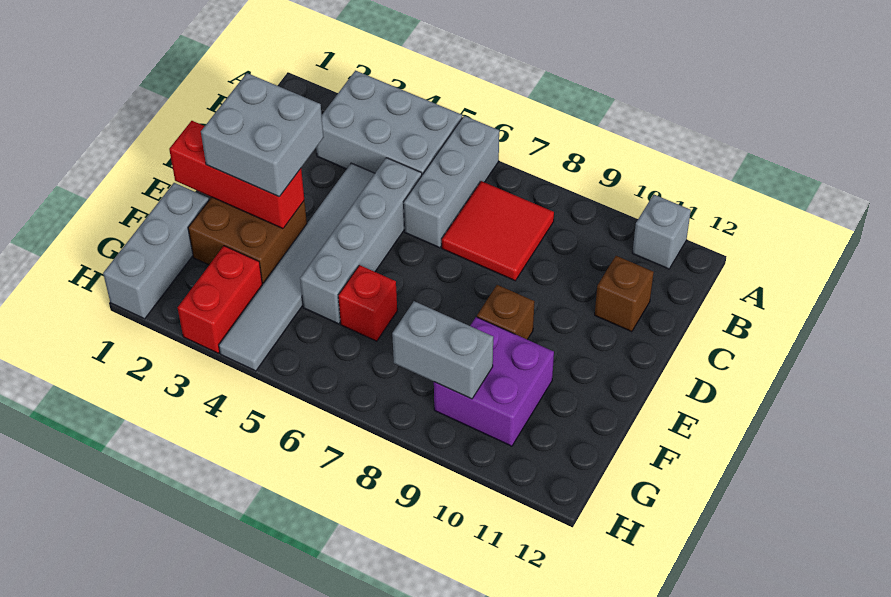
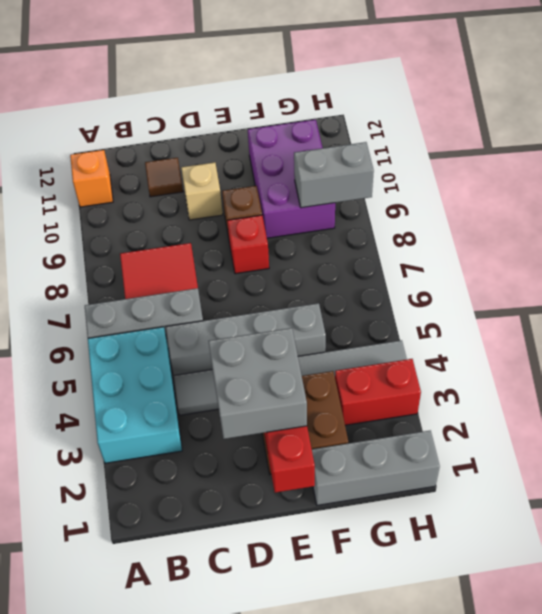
grey brick A3:B5 level 1 -> cyan brick A3:B5 level 1
grey brick A11 level 1 -> orange brick A11 level 1
brown brick C11 level 1 -> brown tile C11 level 1
none -> tan brick D10 level 1
red brick F6 level 1 -> red brick E8 level 1
purple brick F9:G10 level 1 -> purple brick F9:G11 level 1
grey brick G8:G9 level 2 -> grey brick G9:H9 level 2

